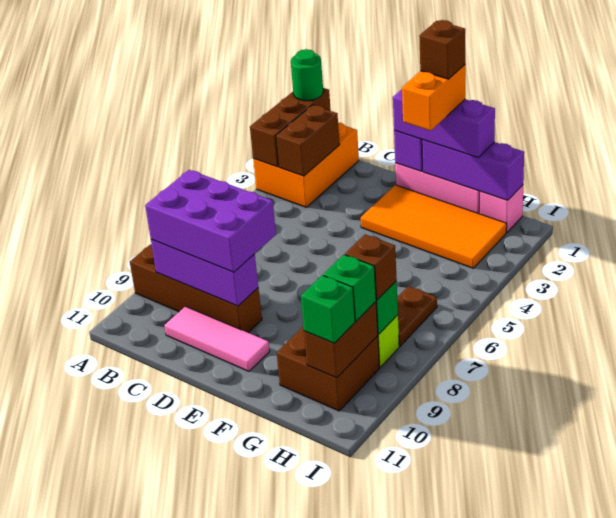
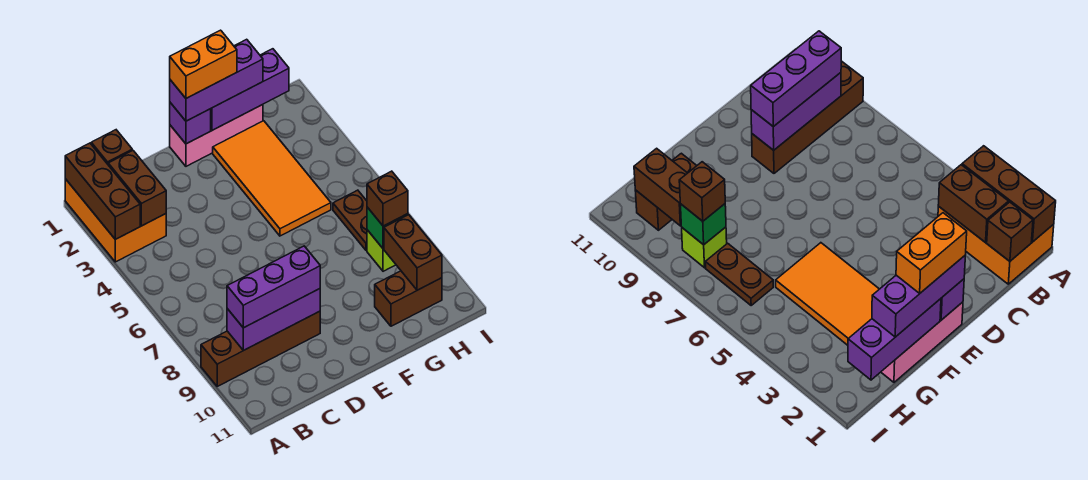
green round brick A1 level 3 -> none
purple brick B8:D9 level 3 -> purple brick B9:D9 level 3
pink tile C10:E10 level 1 -> none
orange tile E2:H3 level 1 -> orange tile F2:G5 level 1
orange brick F1:F2 level 4 -> orange brick E1:F1 level 4
brown brick F1 level 5 -> brown brick B1 level 2
brown brick G9:H10 level 1 -> brown brick G10:H10 level 1
pink brick H1 level 1 -> none
green brick H9 level 3 -> none
green brick H10 level 3 -> none

